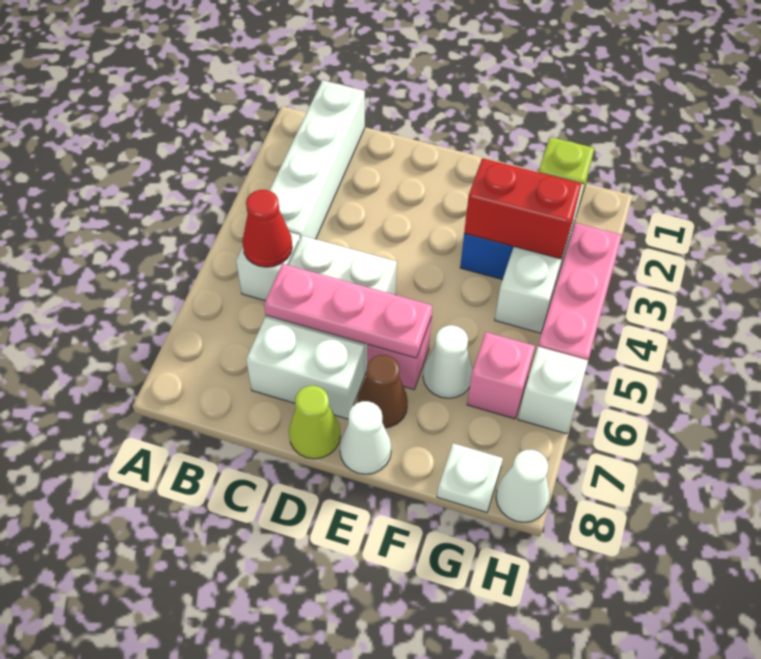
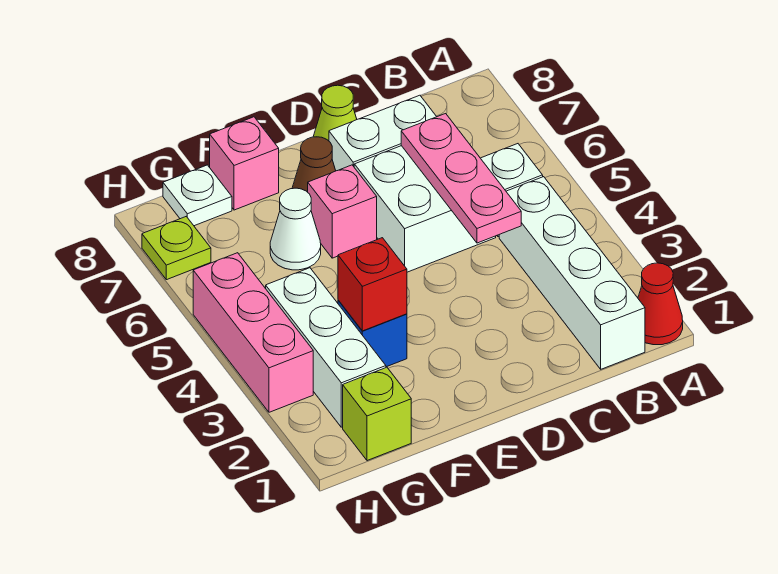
red cone B5 level 2 -> red cone A1 level 1
pink plate C6:E6 level 2 -> pink plate C4:C6 level 2
white cone E8 level 1 -> none
red brick F3:G3 level 2 -> red brick F3 level 2
pink brick G6 level 1 -> pink brick F8 level 1
white brick H6 level 1 -> none
none -> lime plate H7 level 1
white cone H8 level 1 -> none

